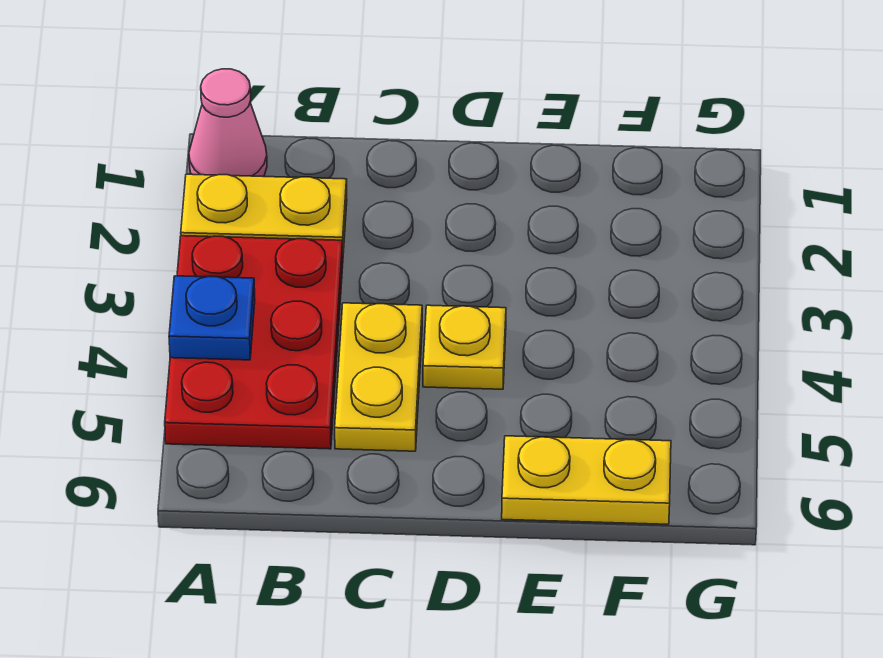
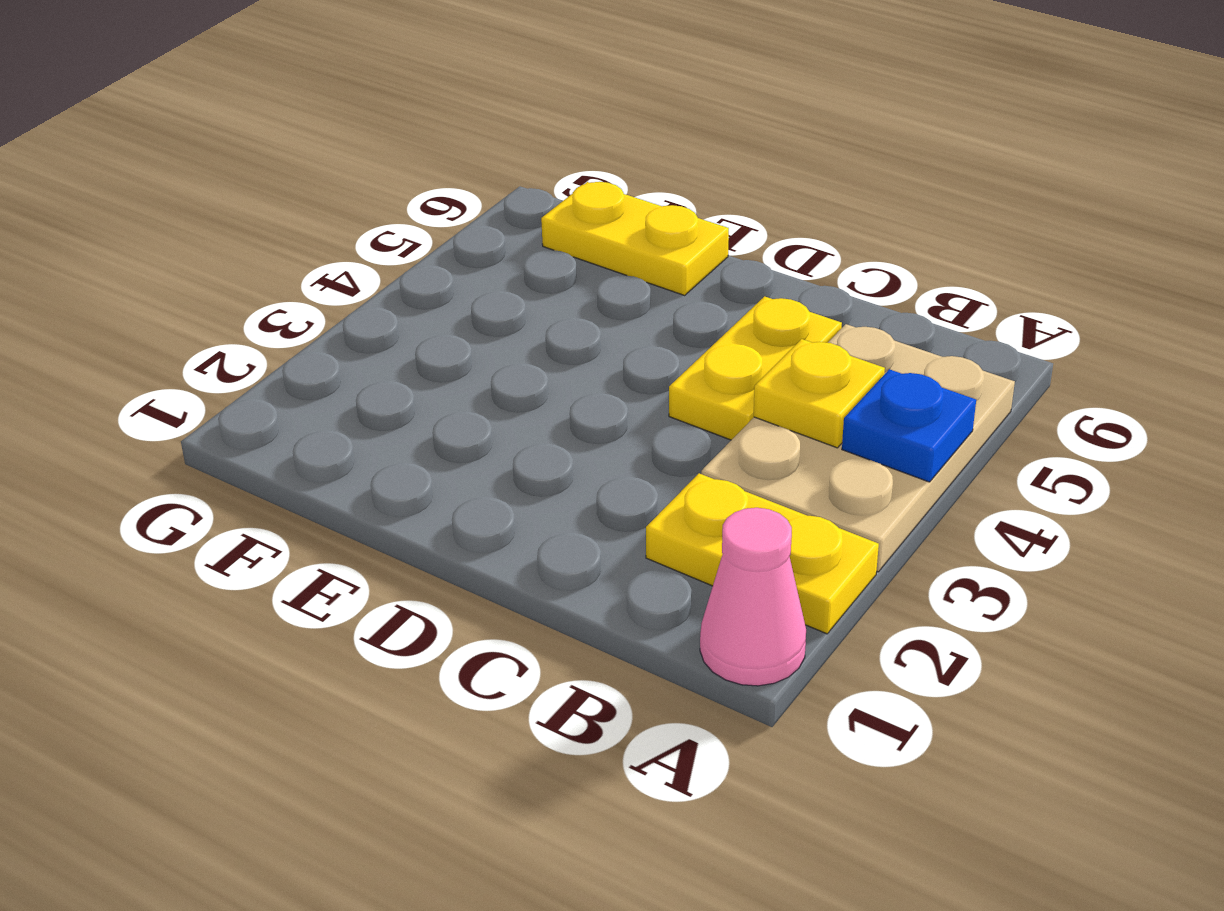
red plate A3:B5 level 1 -> tan plate A3:B5 level 1
yellow plate D4 level 1 -> yellow plate B4 level 2

